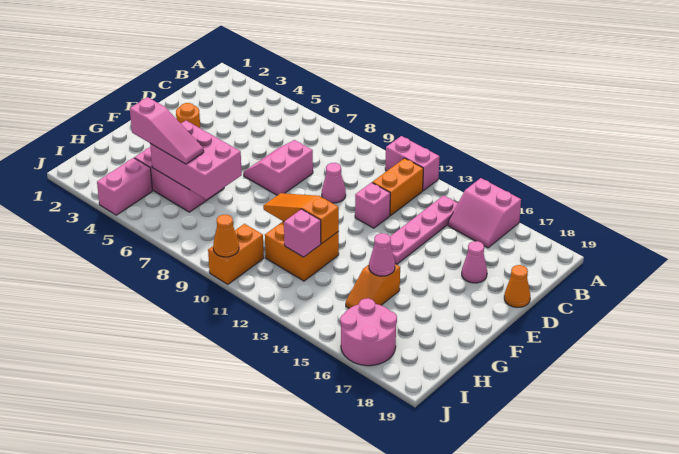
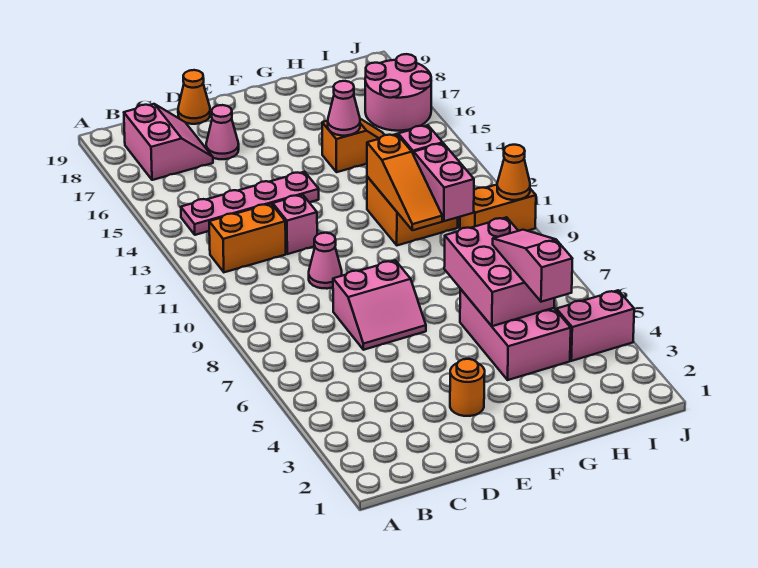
pink brick A11:A12 level 1 -> pink brick H10:H11 level 2
pink slope A15:B16 level 1 top A -> pink slope B17:C18 level 1 top B

